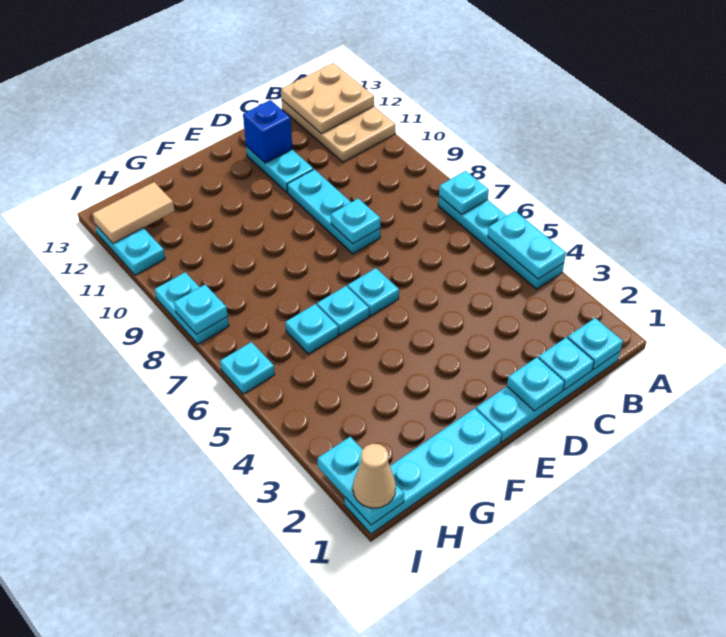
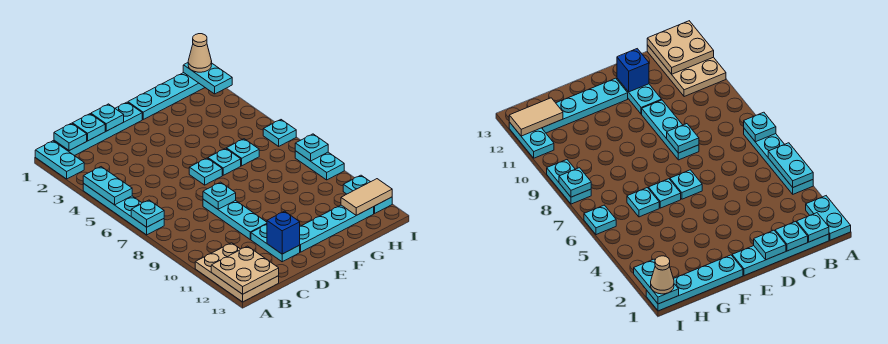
none -> cyan plate A1:A2 level 1
none -> cyan plate E12:H12 level 1

